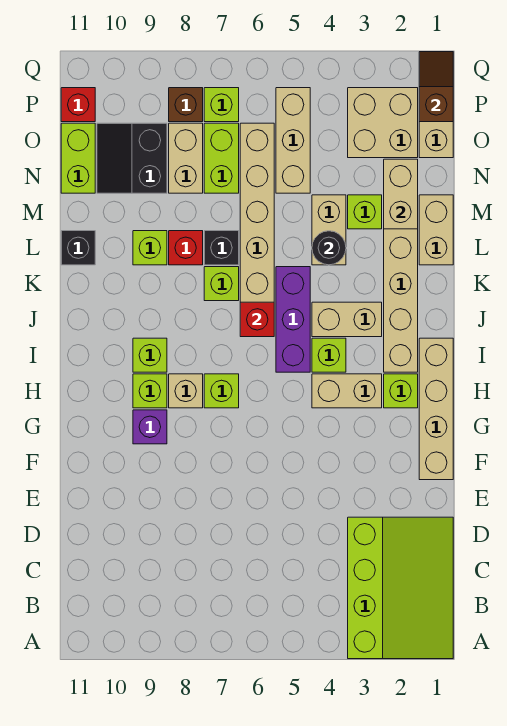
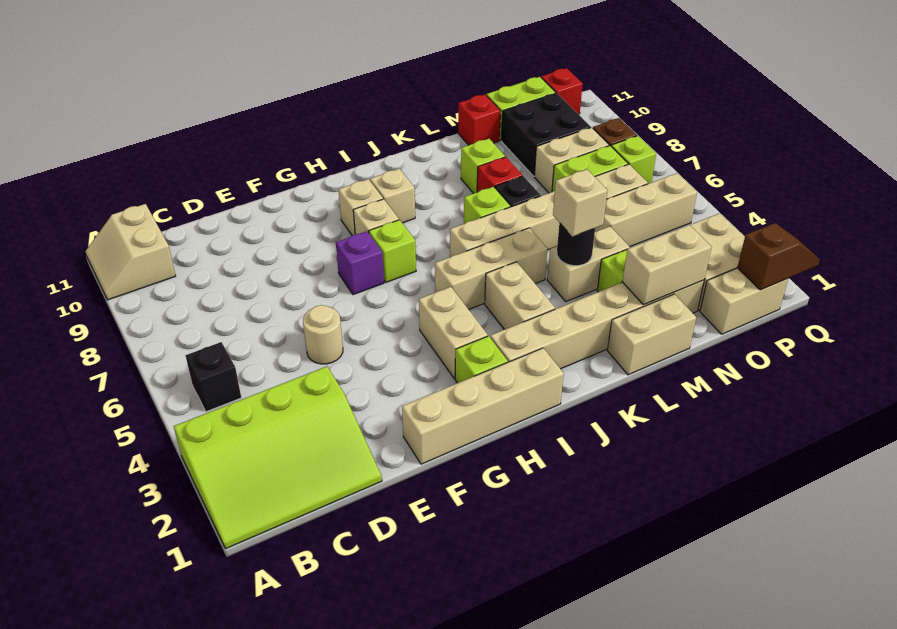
none -> tan slope A10:B11 level 1 top B
none -> tan round brick E5 level 1
purple brick G9 level 1 -> purple brick G7 level 1
lime brick H9 level 1 -> tan brick H9 level 1
lime brick I4 level 1 -> none
purple brick I5:K5 level 1 -> tan brick I5:K5 level 1
lime brick I9 level 1 -> tan brick I9 level 1
red brick J6 level 2 -> red brick M11 level 1
none -> tan brick L4 level 3
black brick L11 level 1 -> black brick B5 level 1
black slope N9:O10 level 1 top 9 -> black brick N9:O10 level 1

